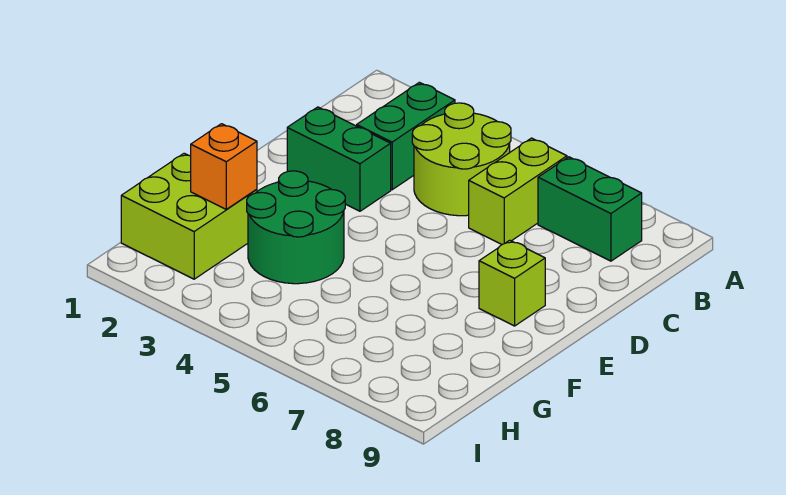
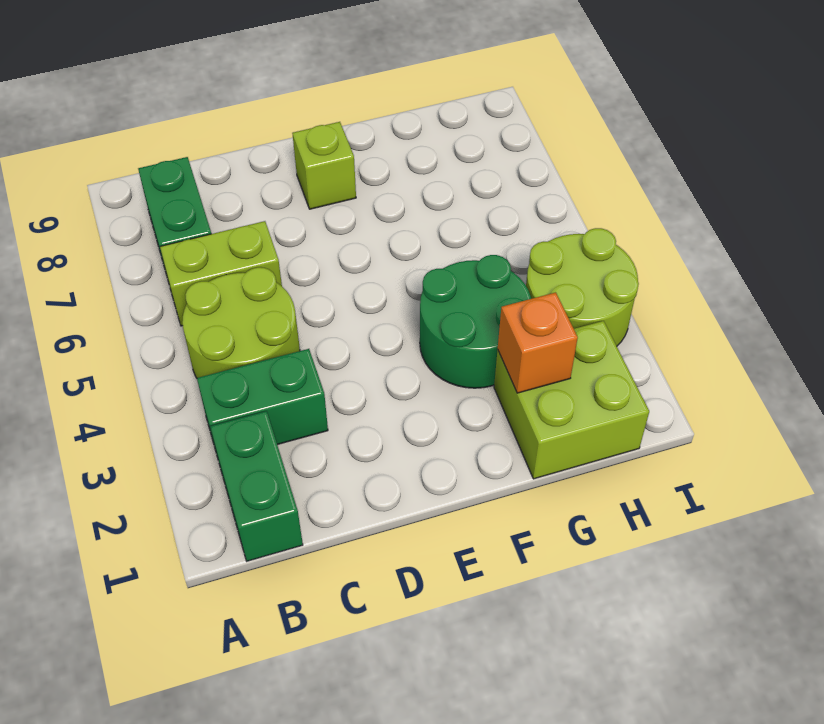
green brick D2:D3 level 1 -> green brick B1:B2 level 1
none -> lime round brick H3:I4 level 1

